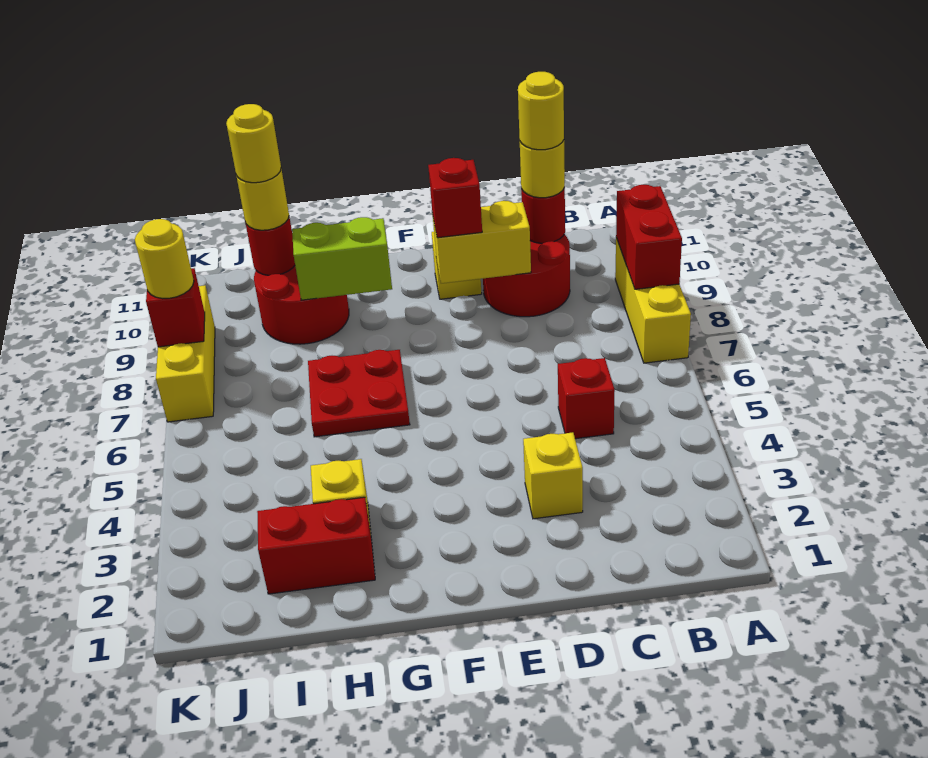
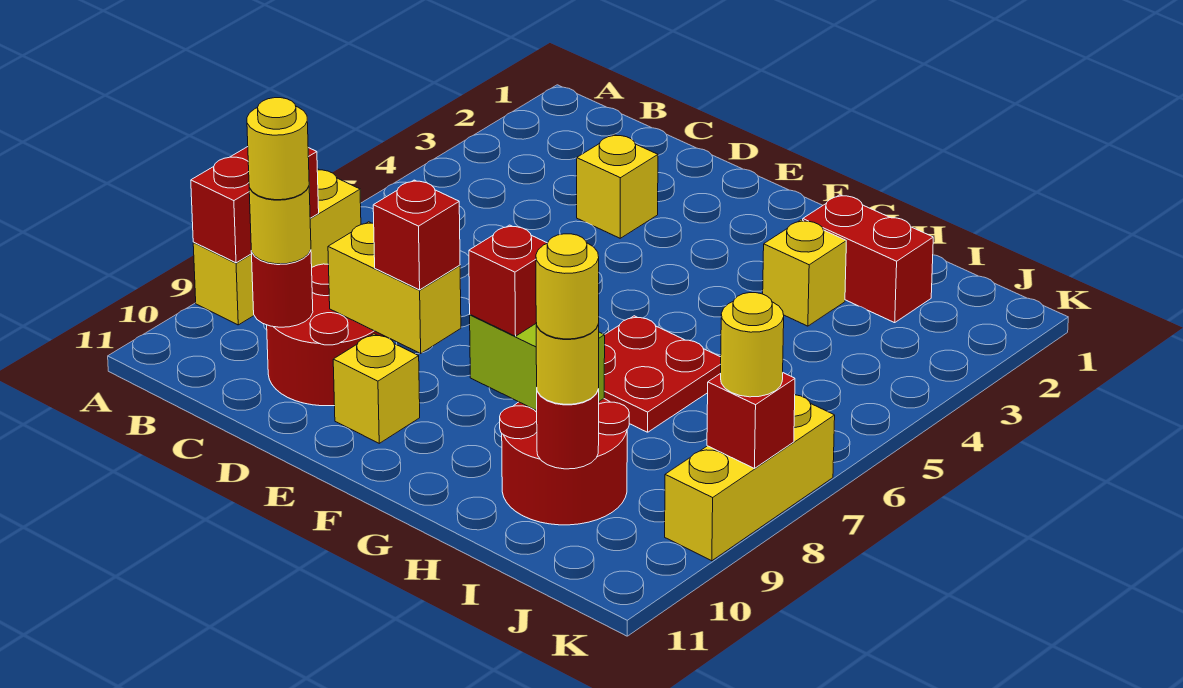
red brick C5 level 1 -> red brick G9 level 3

